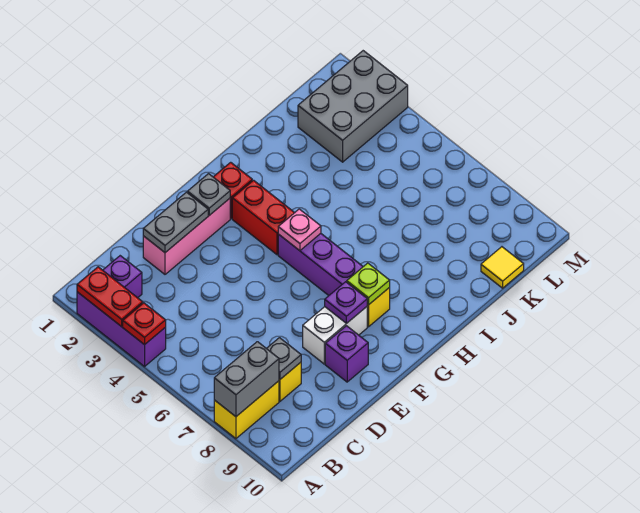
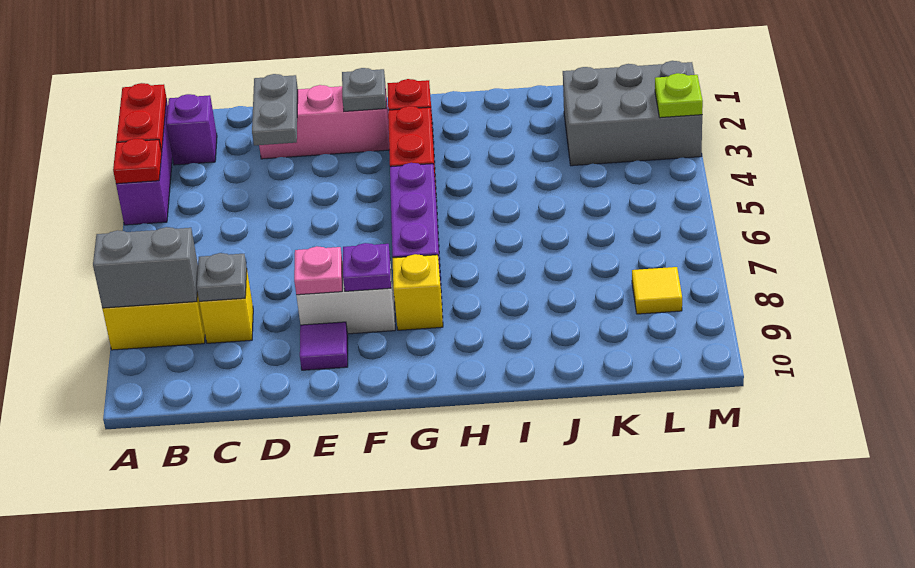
grey plate D2:E2 level 2 -> grey plate D2:D3 level 2
purple brick E9 level 1 -> purple tile E9 level 1
pink plate G5 level 2 -> pink plate E8 level 2
lime plate G8 level 2 -> lime plate M3 level 2
yellow tile K10 level 1 -> yellow tile L8 level 1

